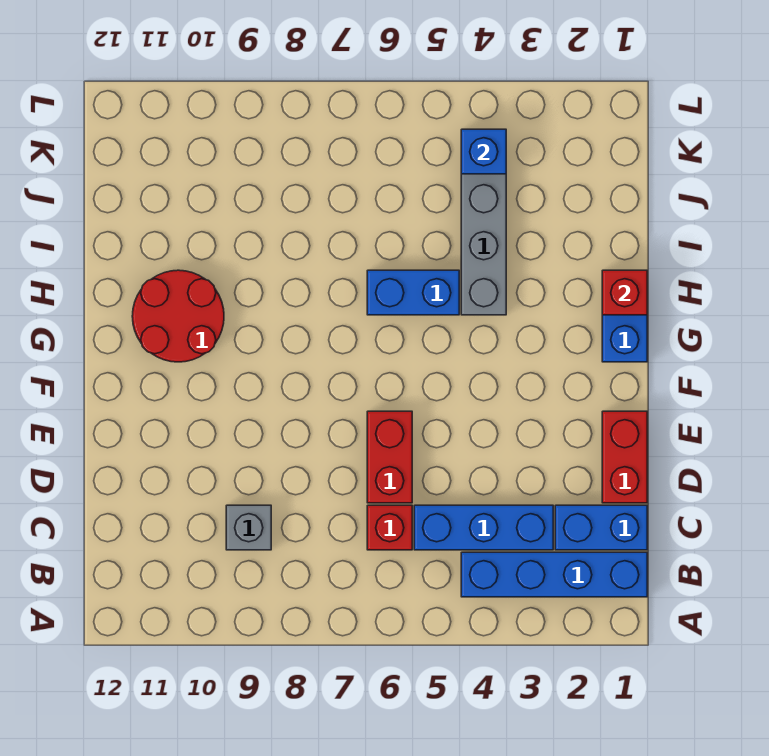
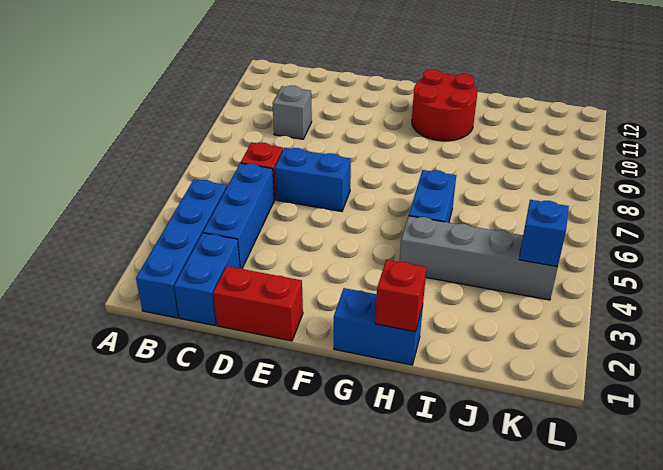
red brick D6:E6 level 1 -> blue brick D6:E6 level 1

